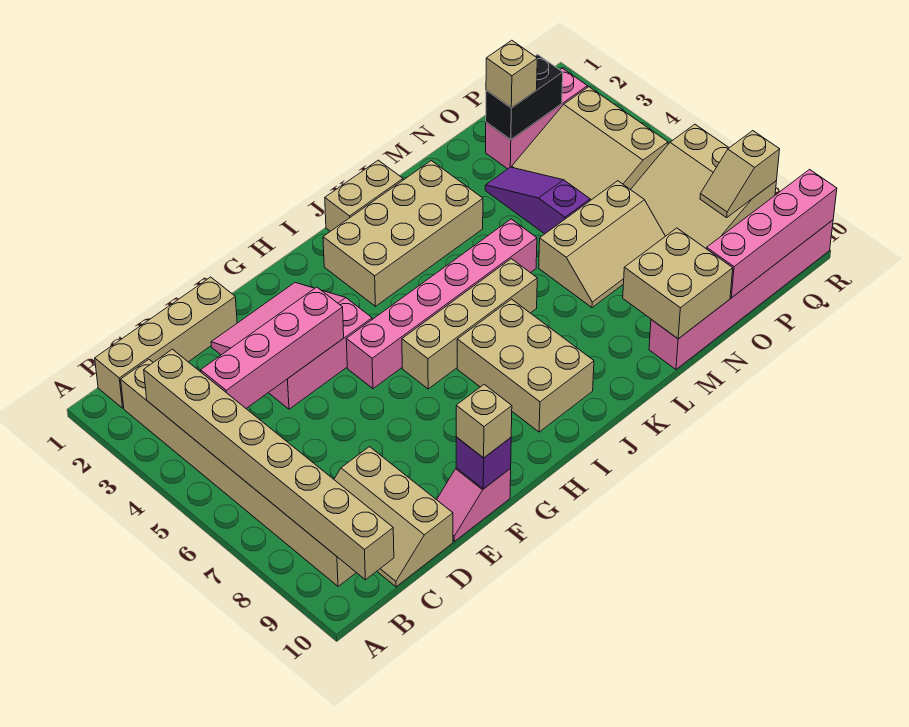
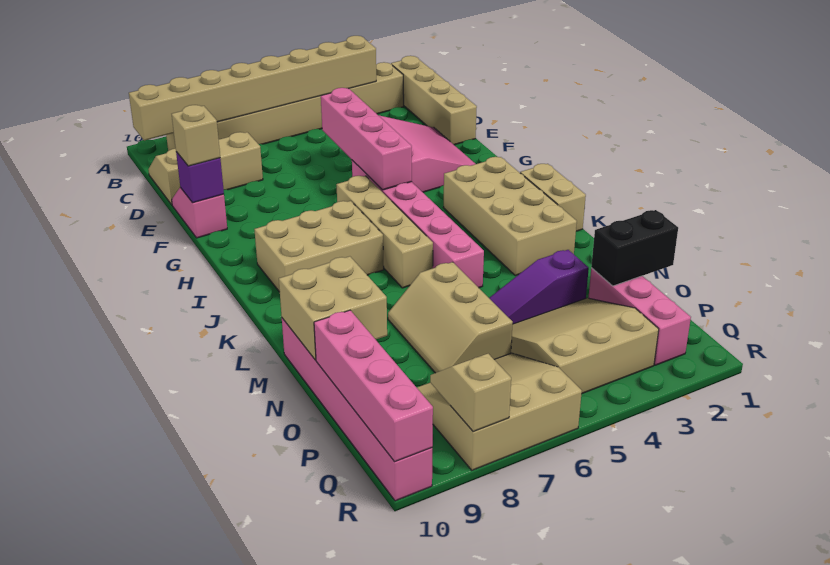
pink brick C4:F4 level 2 -> pink brick E5:H5 level 2
purple slope N3:N5 level 1 top 5 -> purple slope N3:N5 level 1 top 3
black brick O2:P2 level 2 -> black brick O1:O2 level 2
tan brick O2 level 3 -> none

